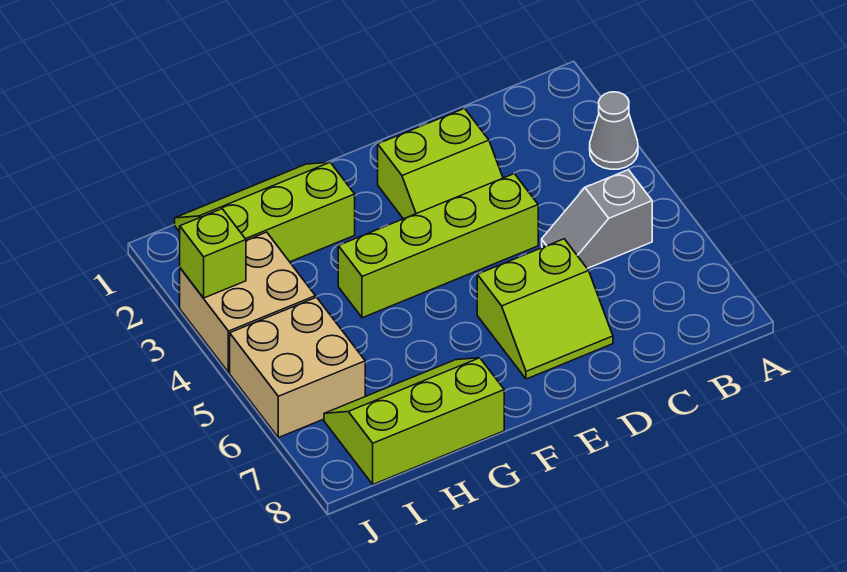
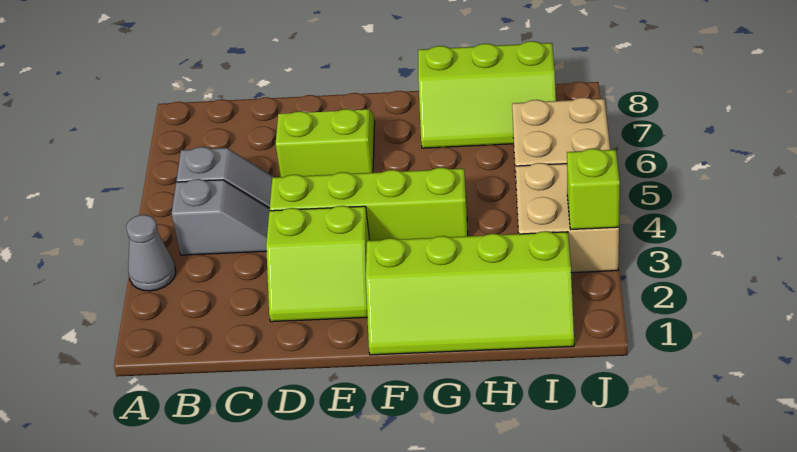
none -> grey slope B4:C4 level 1 top B
lime slope D2:E3 level 1 top 2 -> lime slope D2:E3 level 1 top 3
lime slope G1:I2 level 1 top 2 -> lime slope F1:I2 level 1 top 2

